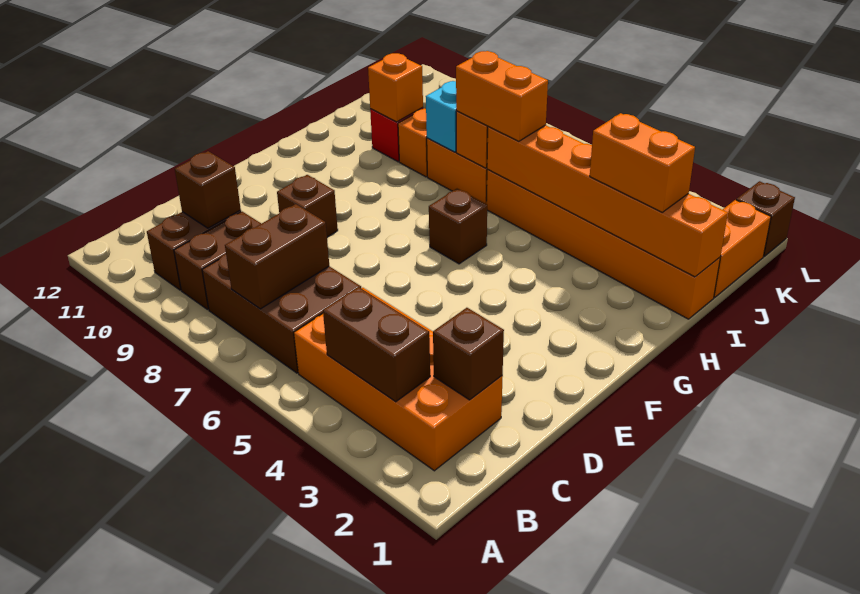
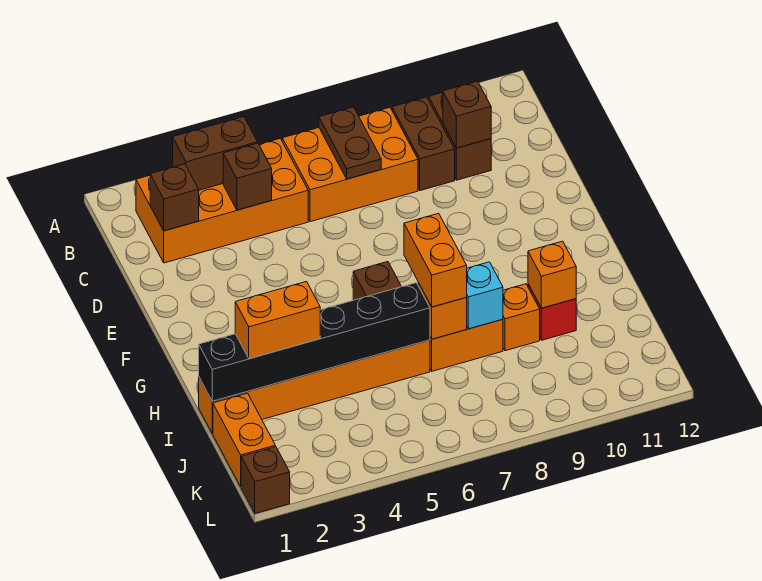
brown brick B6:C8 level 1 -> orange brick B6:C8 level 1
brown brick B7:C7 level 2 -> brown plate B7:C7 level 2
brown brick E9 level 1 -> brown brick C4 level 2
orange brick I1:I6 level 2 -> black brick I1:I6 level 2
orange brick I6:I7 level 3 -> orange brick H7:I7 level 3

